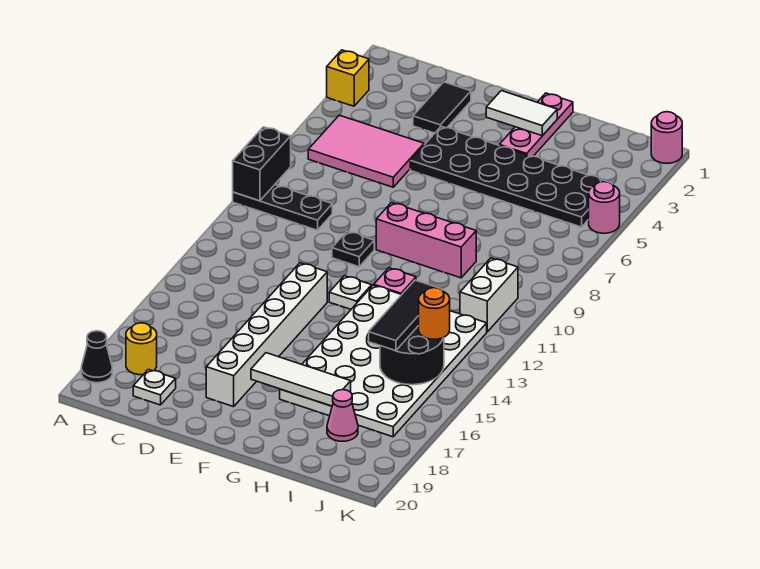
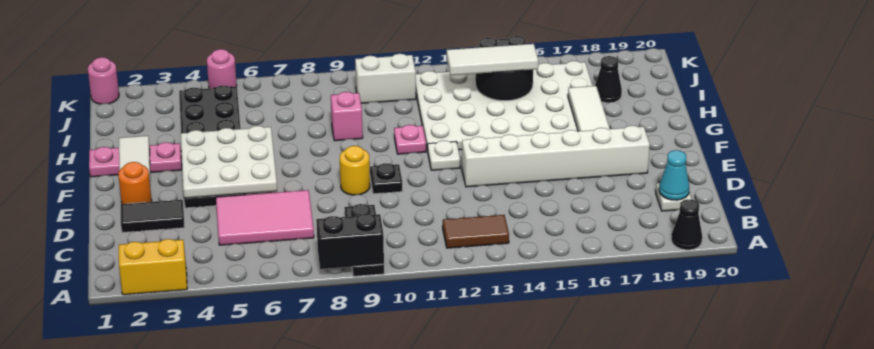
yellow brick A3 level 1 -> yellow brick A2:A3 level 1
pink tile B5:D6 level 1 -> pink tile C5:D7 level 1
none -> brown tile B12:B13 level 1
yellow round brick B18 level 1 -> yellow round brick E9 level 1
none -> cyan cone C19 level 2
none -> white plate E4:G6 level 2
pink brick F9:H9 level 1 -> pink brick H9 level 1
black tile I13:I15 level 3 -> white tile I13:I15 level 3
pink cone I18 level 1 -> black cone I18 level 1
orange round brick J14 level 3 -> orange round brick E2 level 1

